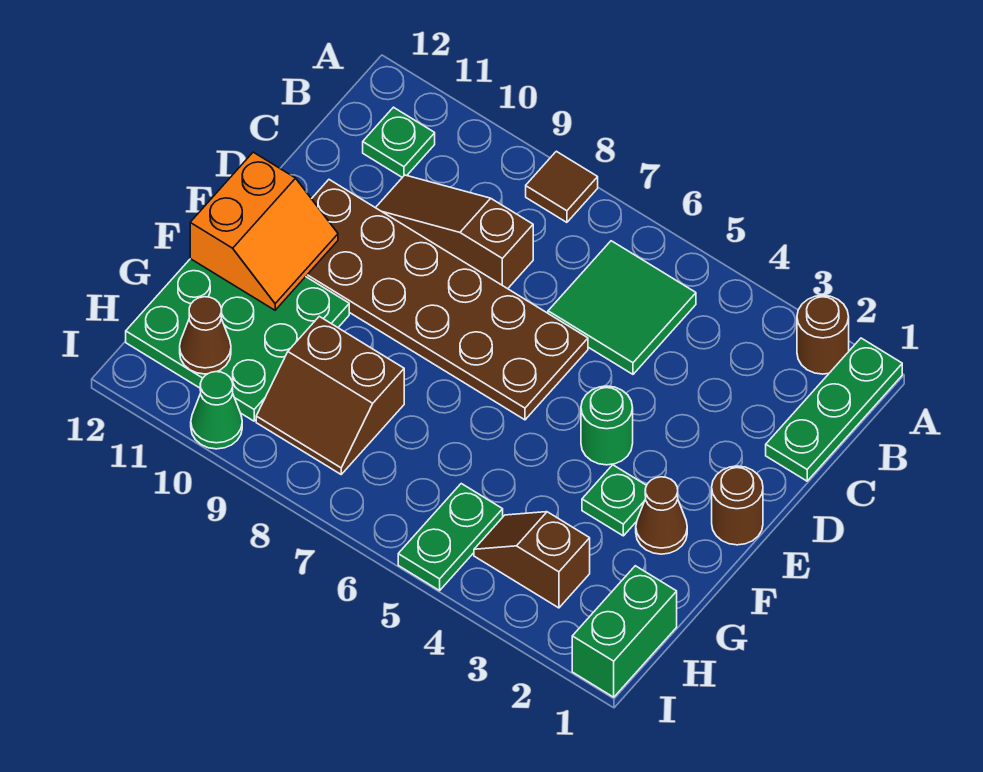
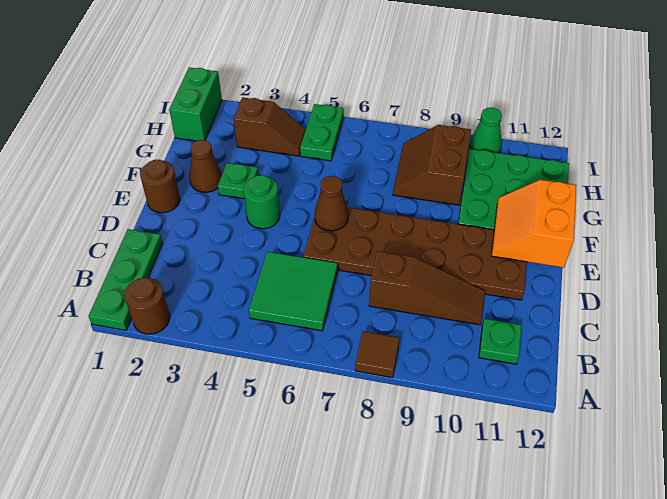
brown slope G8:H9 level 1 top G -> brown slope G8:H9 level 1 top 9
brown cone H11 level 2 -> brown cone E6 level 2

